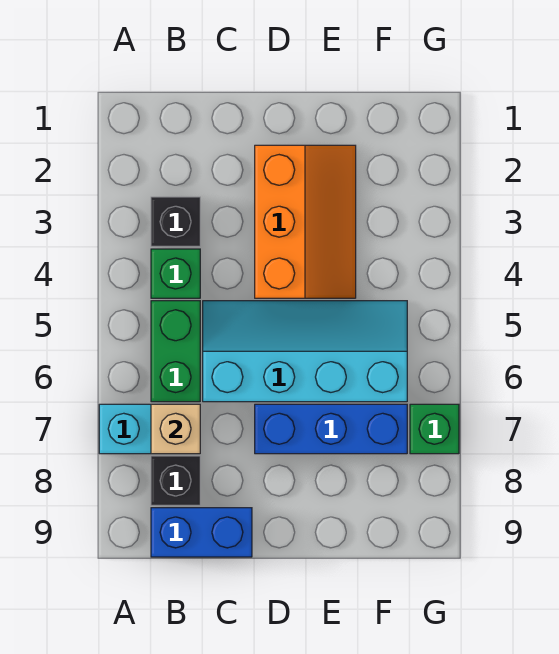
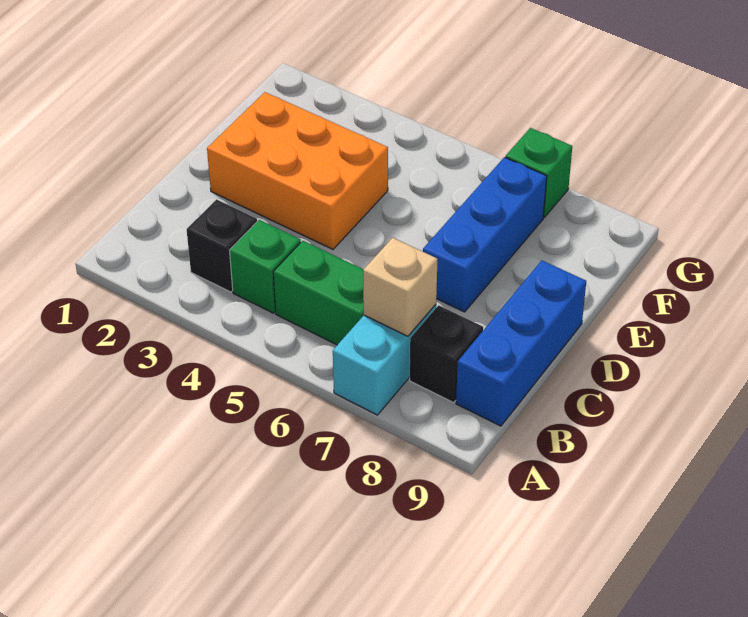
blue brick B9:C9 level 1 -> blue brick B9:D9 level 1
cyan slope C5:F6 level 1 top 6 -> none
orange slope D2:E4 level 1 top D -> orange brick D2:E4 level 1

